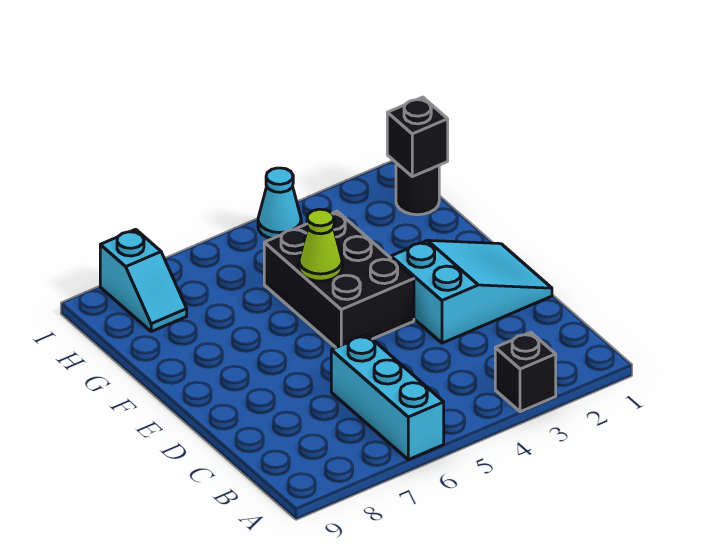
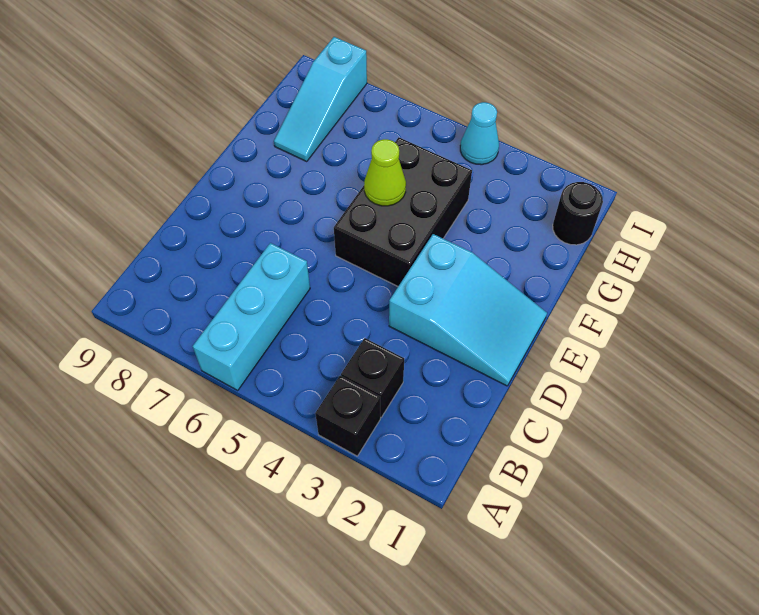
black brick H1 level 2 -> black brick B3 level 1
cyan slope H8:I8 level 1 top I -> cyan slope G8:I8 level 1 top I

